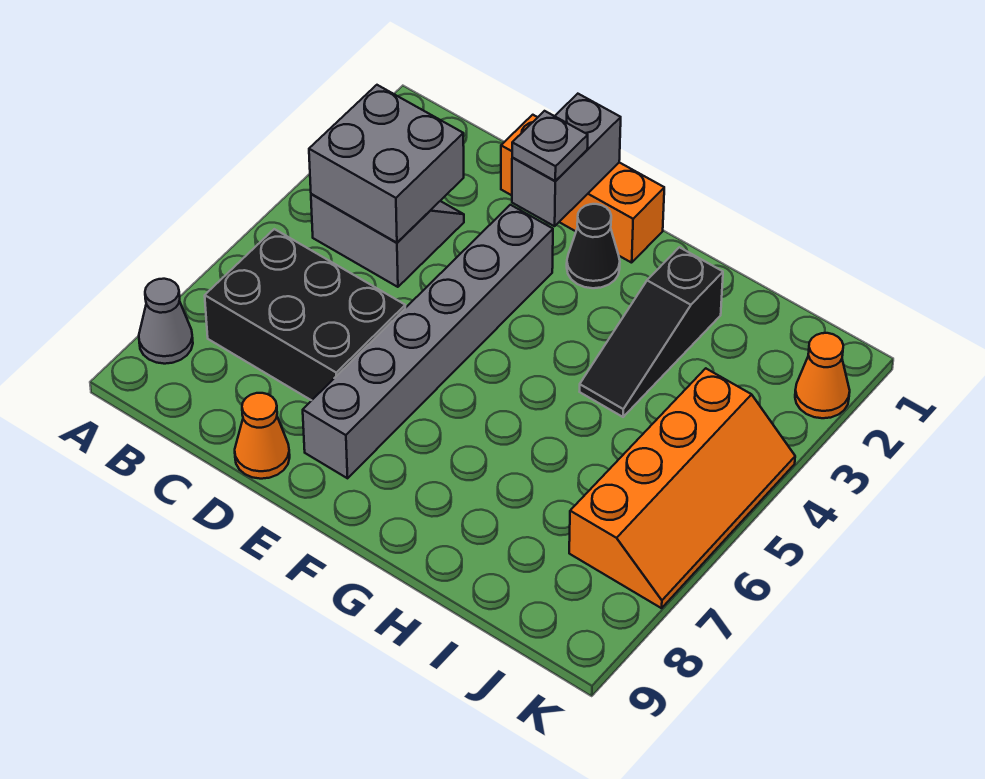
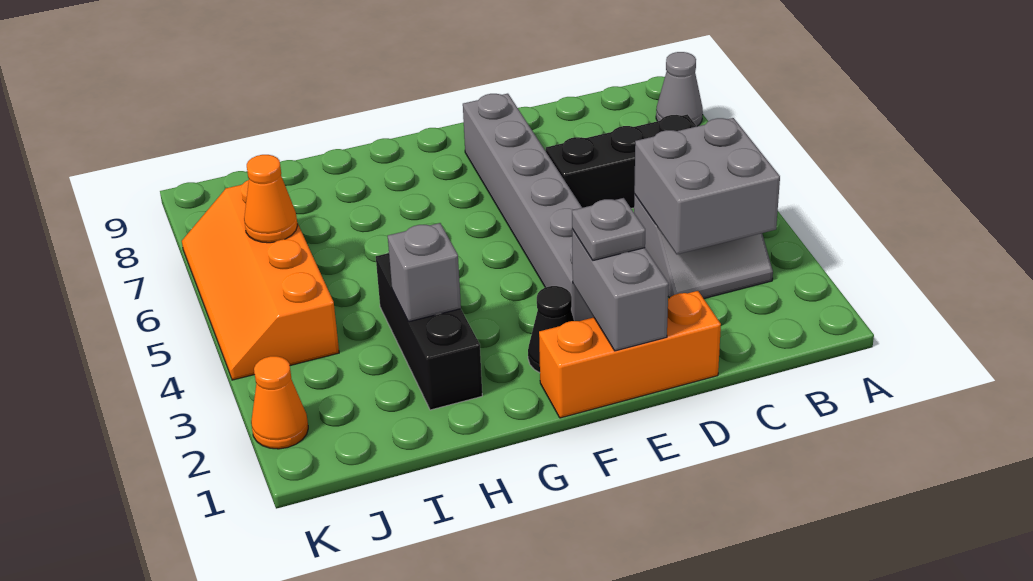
black brick B6:D7 level 1 -> black brick B6:D6 level 1
orange cone D9 level 1 -> orange cone J6 level 2
black slope H2:H4 level 1 top 2 -> black brick H2:H4 level 1
none -> grey brick H3 level 2

